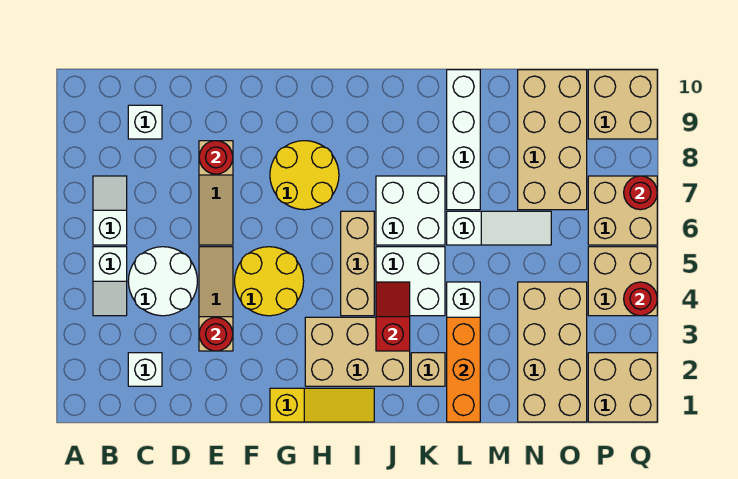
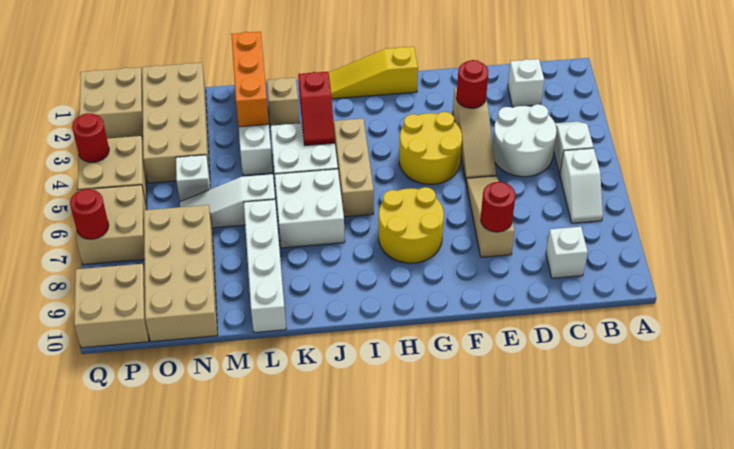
tan brick H2:J3 level 1 -> none
none -> white brick N5 level 1

